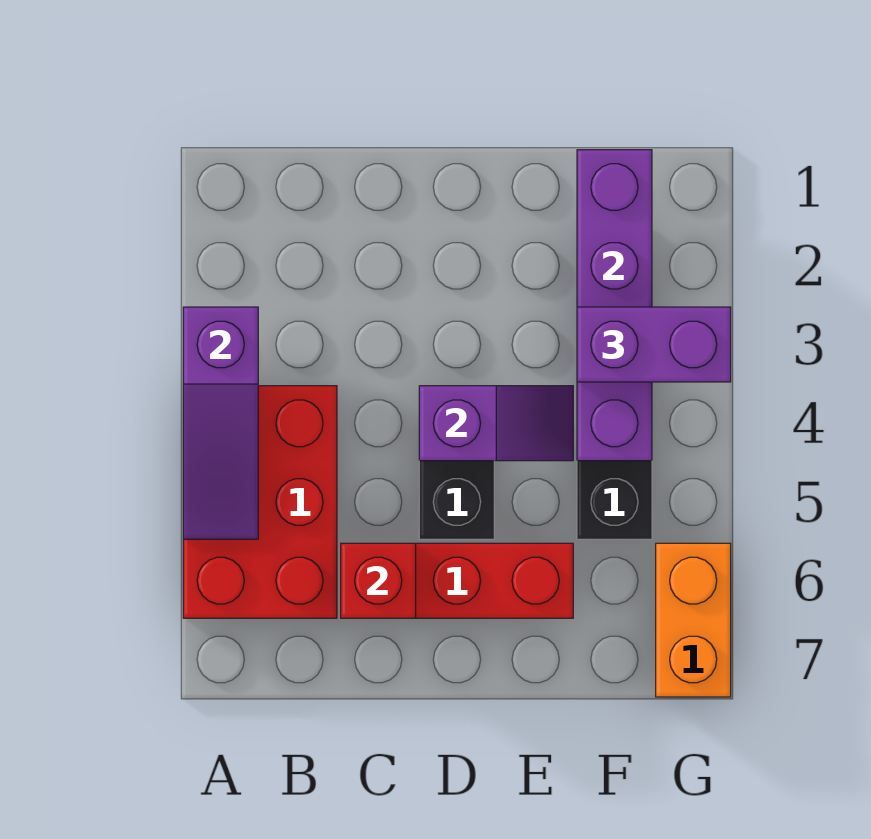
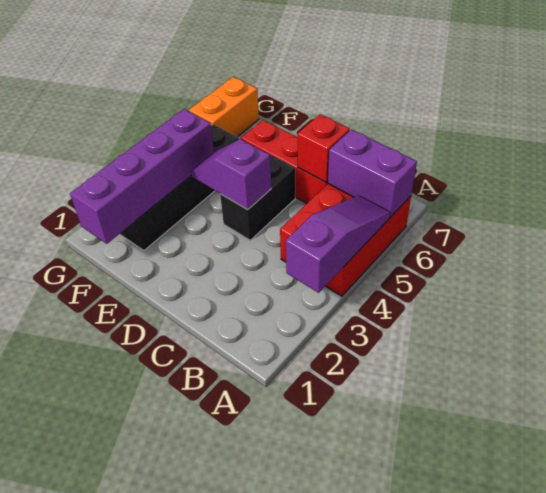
purple brick F3:G3 level 3 -> purple brick A6:B6 level 2

